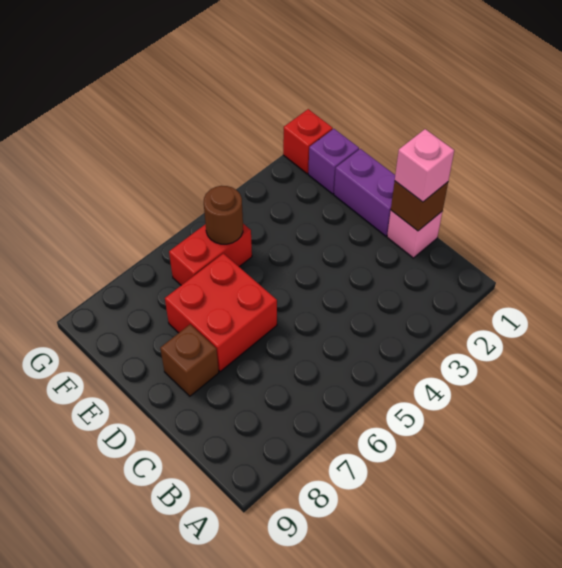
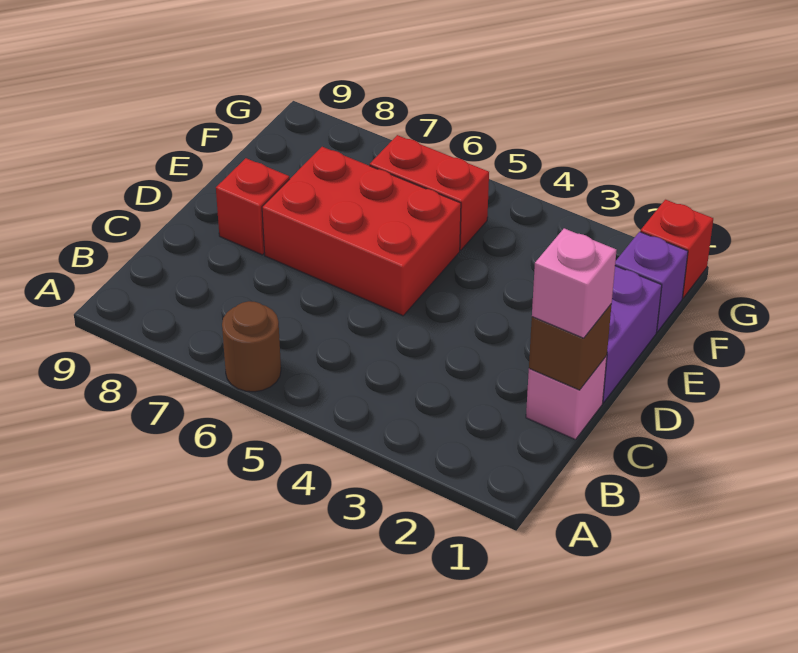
red brick D6:E7 level 1 -> red brick D5:E7 level 1
brown brick D8 level 1 -> red brick D8 level 1
brown round brick F5 level 2 -> brown round brick A6 level 1

